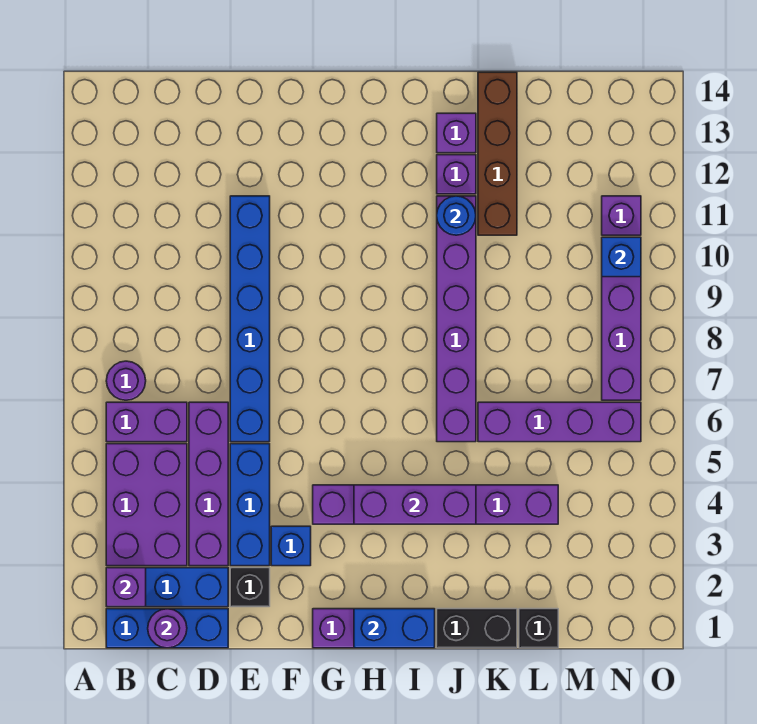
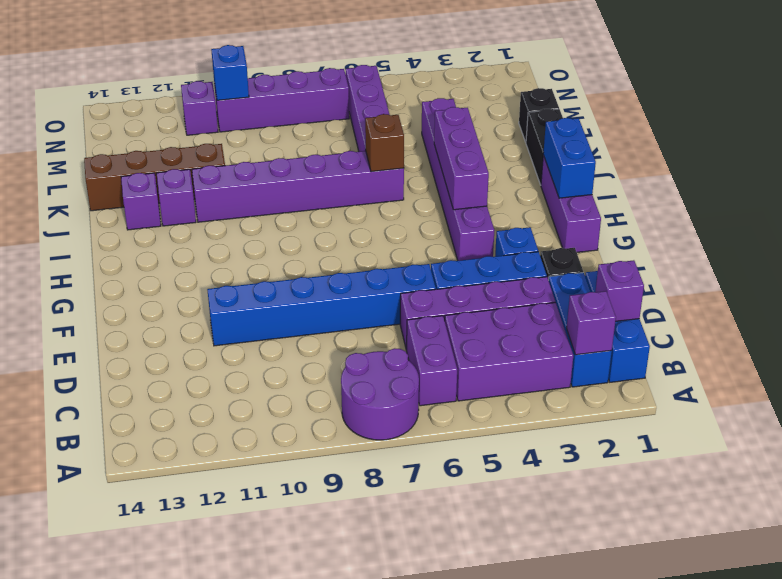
purple round brick B7 level 1 -> purple round brick A7:B8 level 1
purple round brick C1 level 2 -> purple brick C1 level 2
none -> brown brick J6 level 2
blue round brick J11 level 2 -> none

